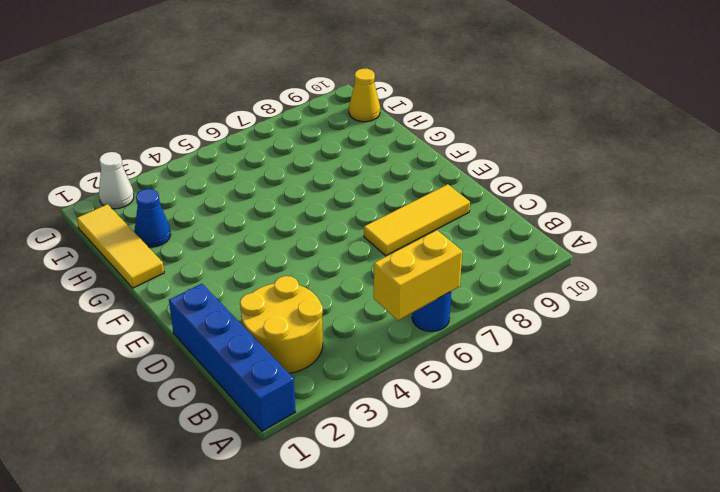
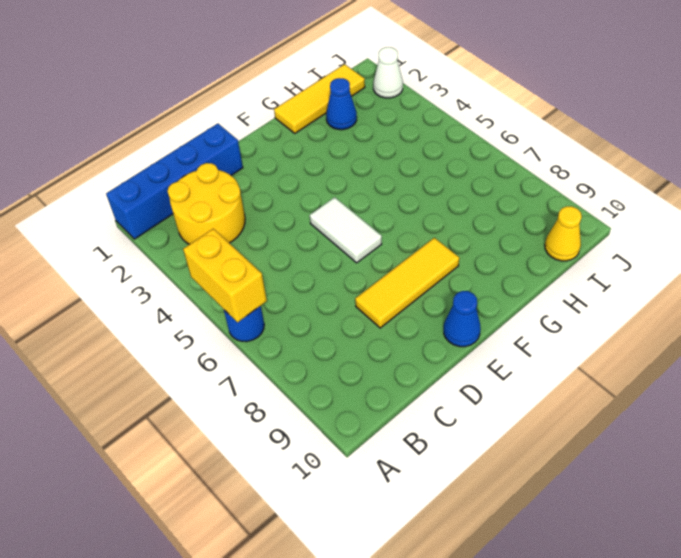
yellow tile D7:D9 level 1 -> yellow tile D8:F8 level 1
none -> white tile E5:E6 level 1
none -> blue cone E10 level 1

